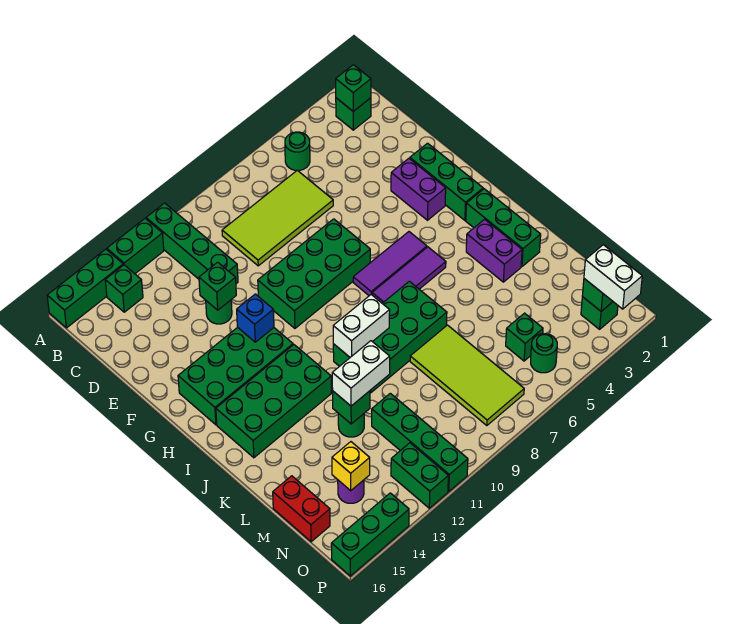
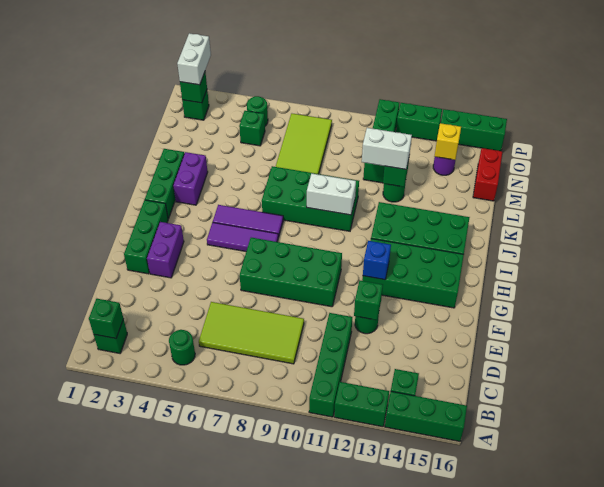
green brick O12:P12 level 1 -> green brick P12:P13 level 1

